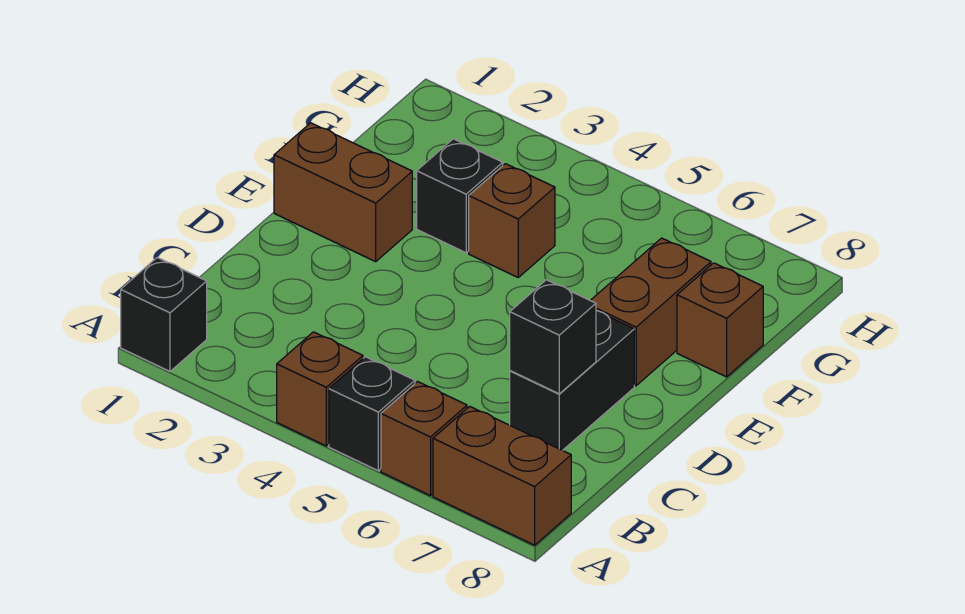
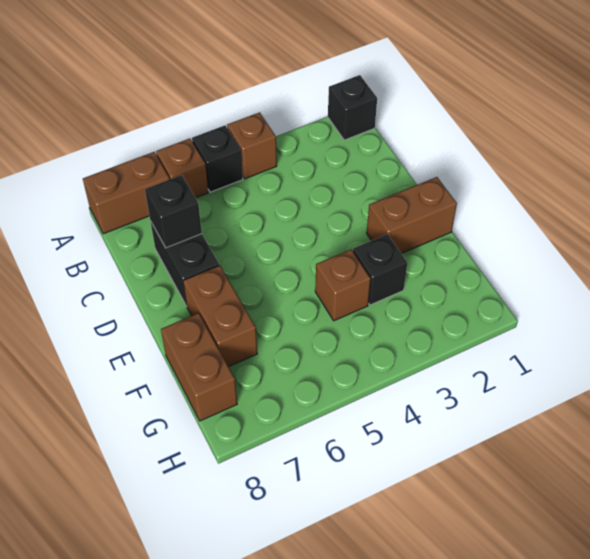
brown brick F8 level 1 -> brown brick F8:G8 level 1

